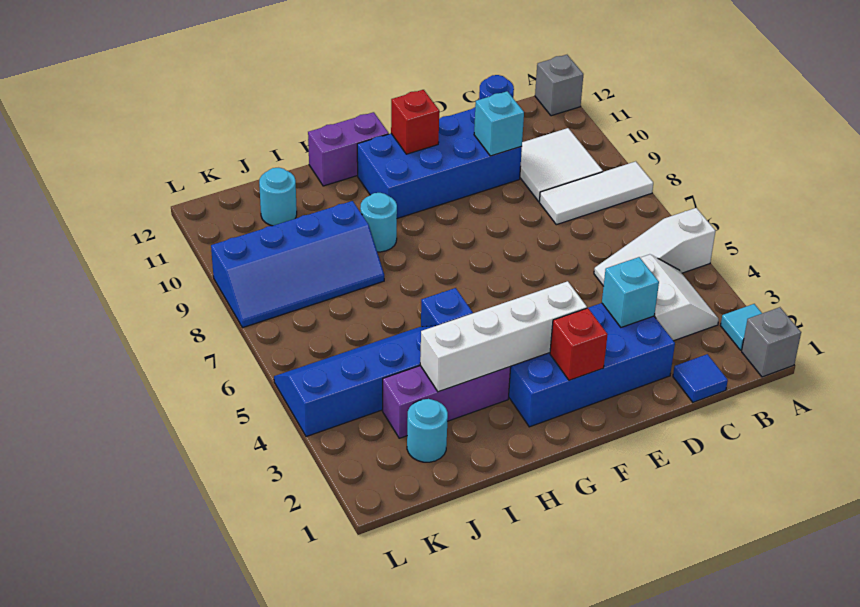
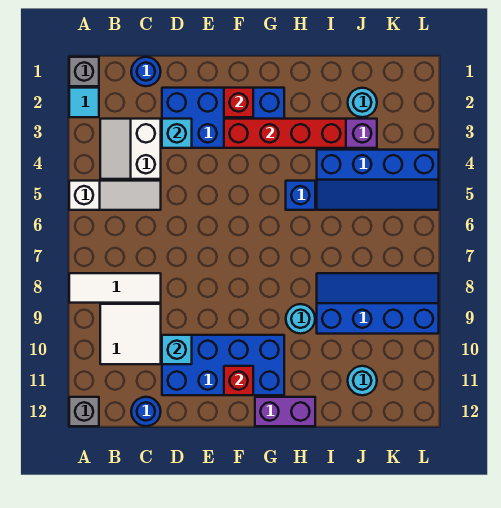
blue tile C1 level 1 -> blue round brick C1 level 1
white brick F3:I3 level 2 -> red brick F3:I3 level 2

